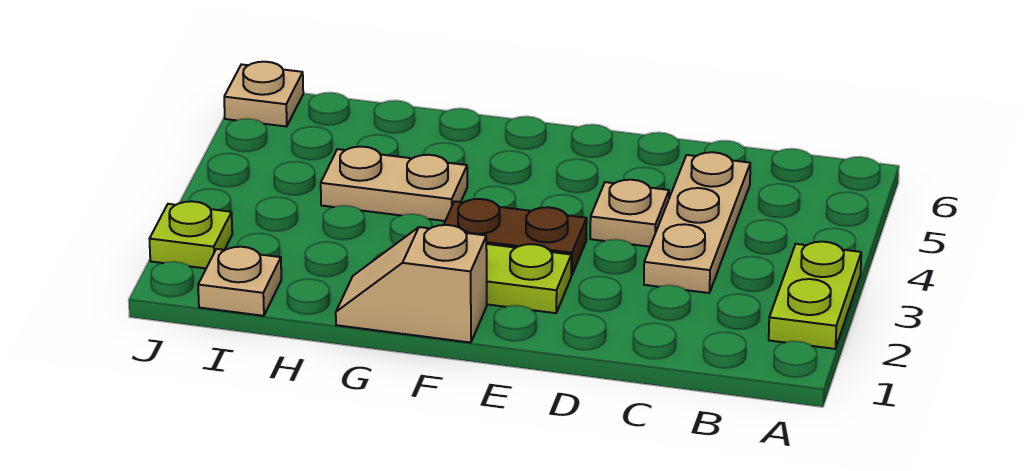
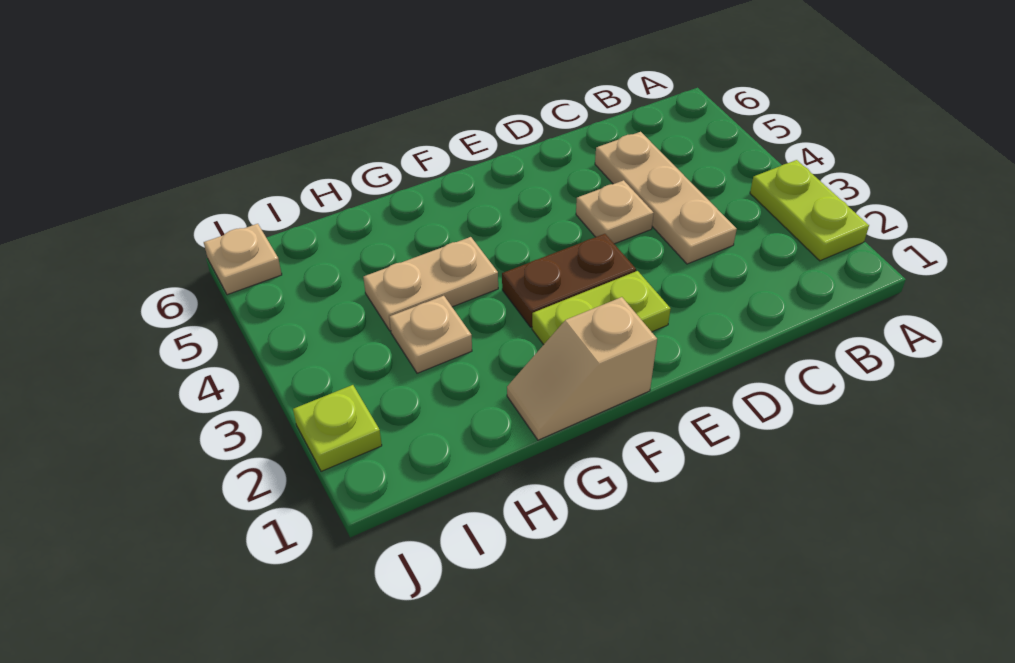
tan plate I1 level 1 -> tan plate H3 level 1

